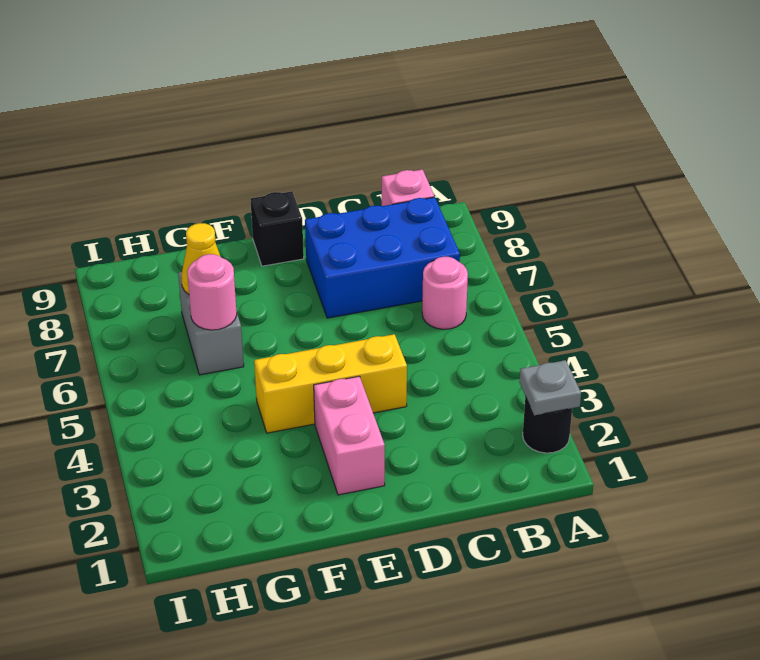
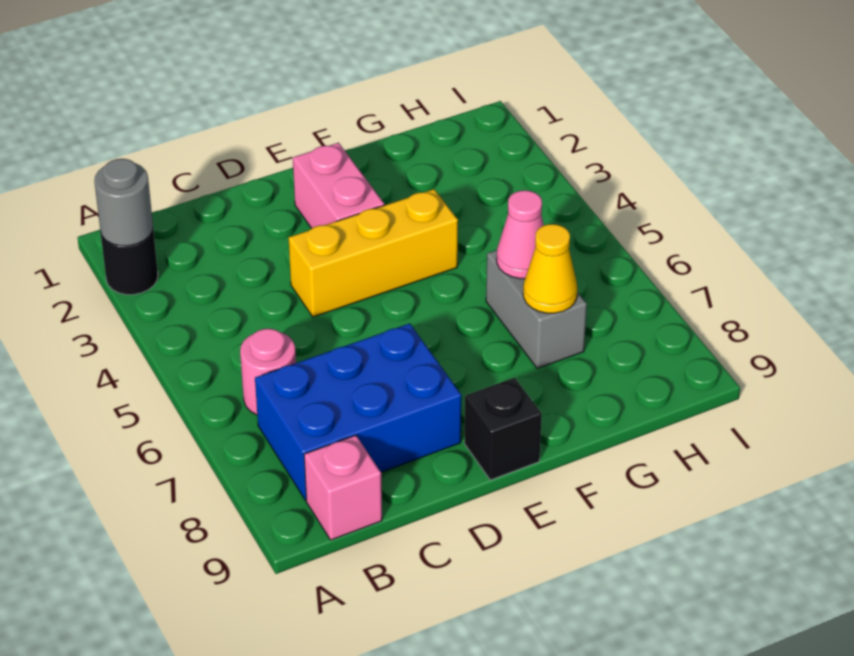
grey plate A2 level 2 -> grey round brick A2 level 2
pink round brick G6 level 2 -> pink cone G6 level 2

